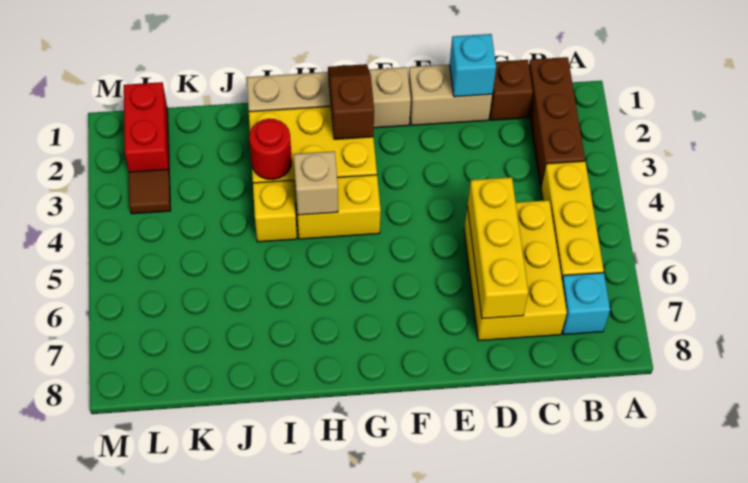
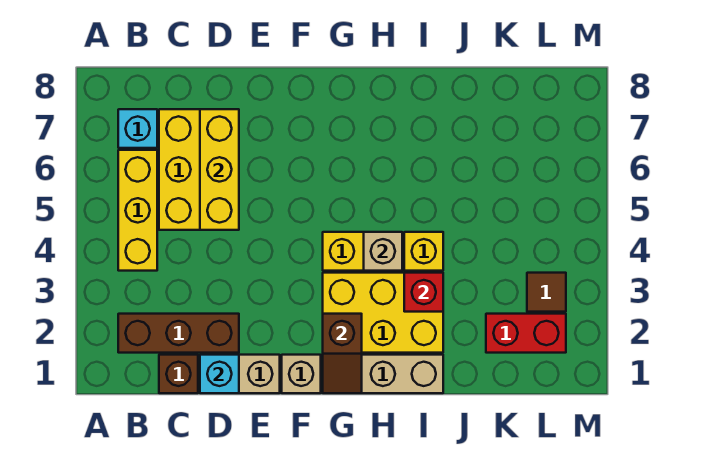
brown brick B1:B3 level 1 -> brown brick B2:D2 level 1
red round brick I3 level 2 -> red brick I3 level 2
red brick L1:L2 level 1 -> red brick K2:L2 level 1

